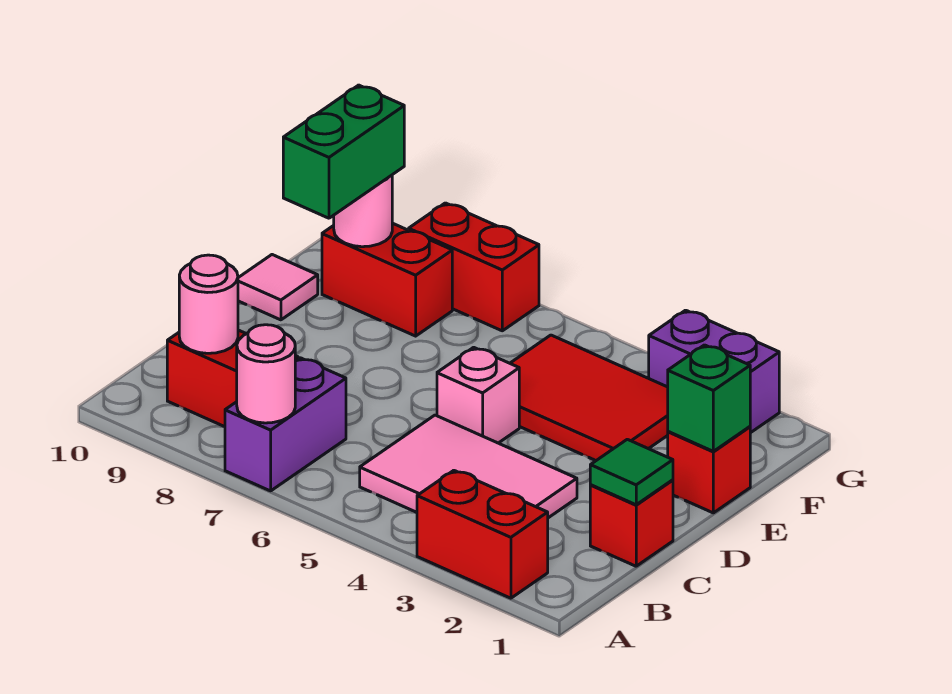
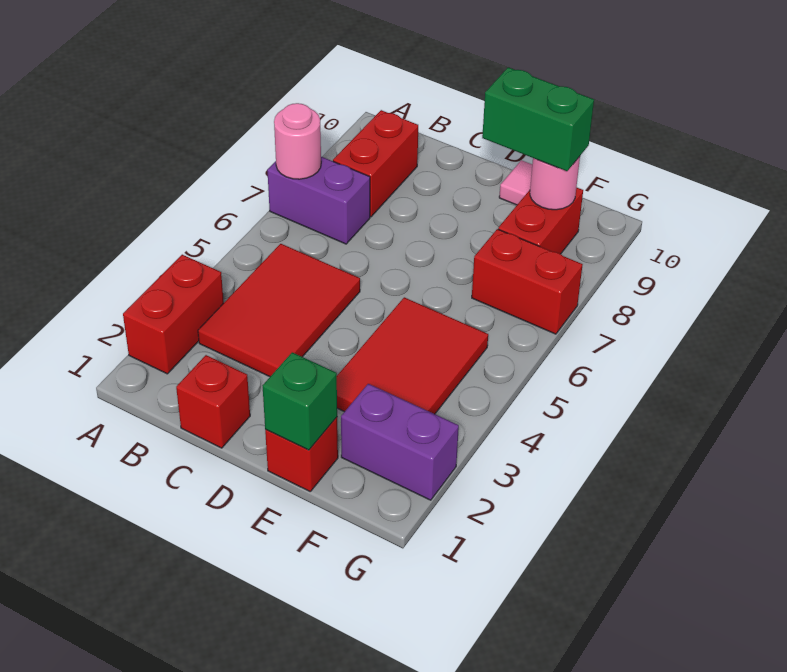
pink tile B3:C5 level 1 -> red tile B3:C5 level 1
pink round brick B9 level 2 -> none
green tile C1 level 2 -> none
pink brick D5 level 1 -> none
purple brick G2:G3 level 1 -> purple brick F2:G2 level 1
red brick G7:G8 level 1 -> red brick F7:G7 level 1

